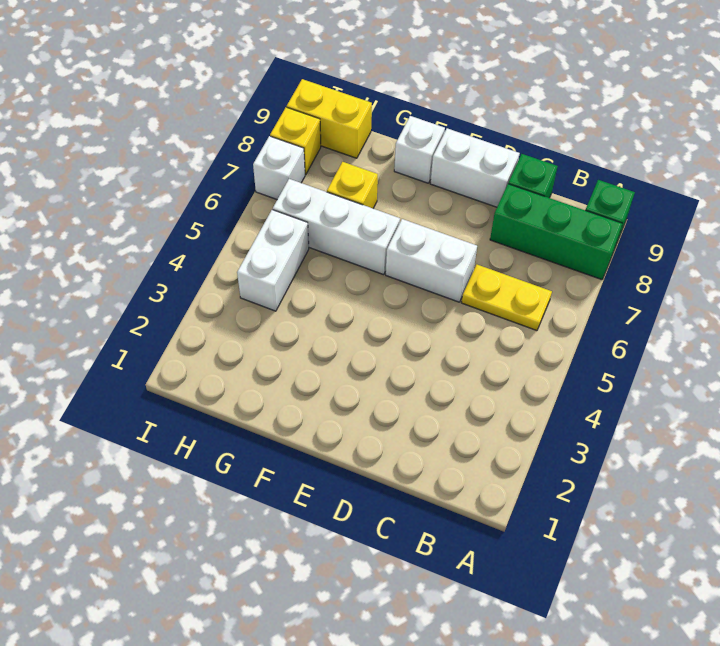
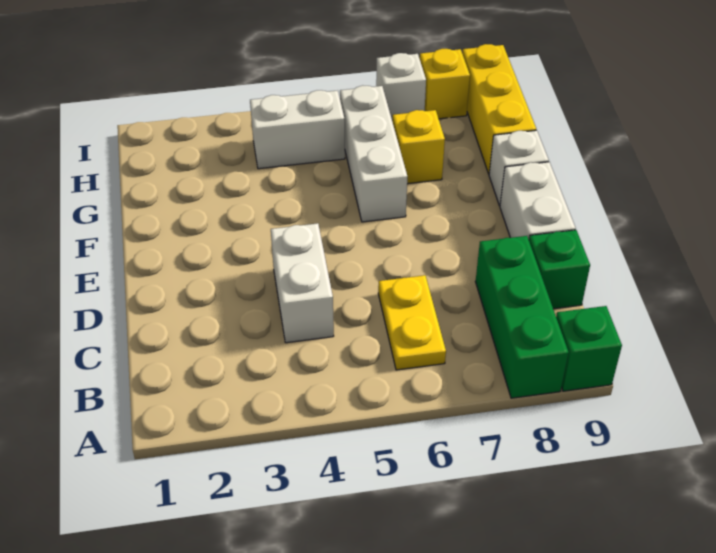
white brick D6:E6 level 1 -> white brick C4:D4 level 1
yellow brick H9:I9 level 1 -> yellow brick G9:I9 level 1

